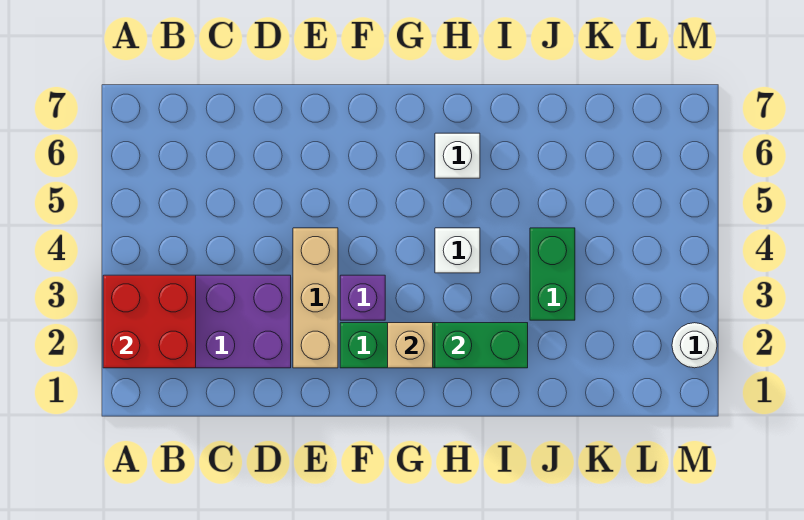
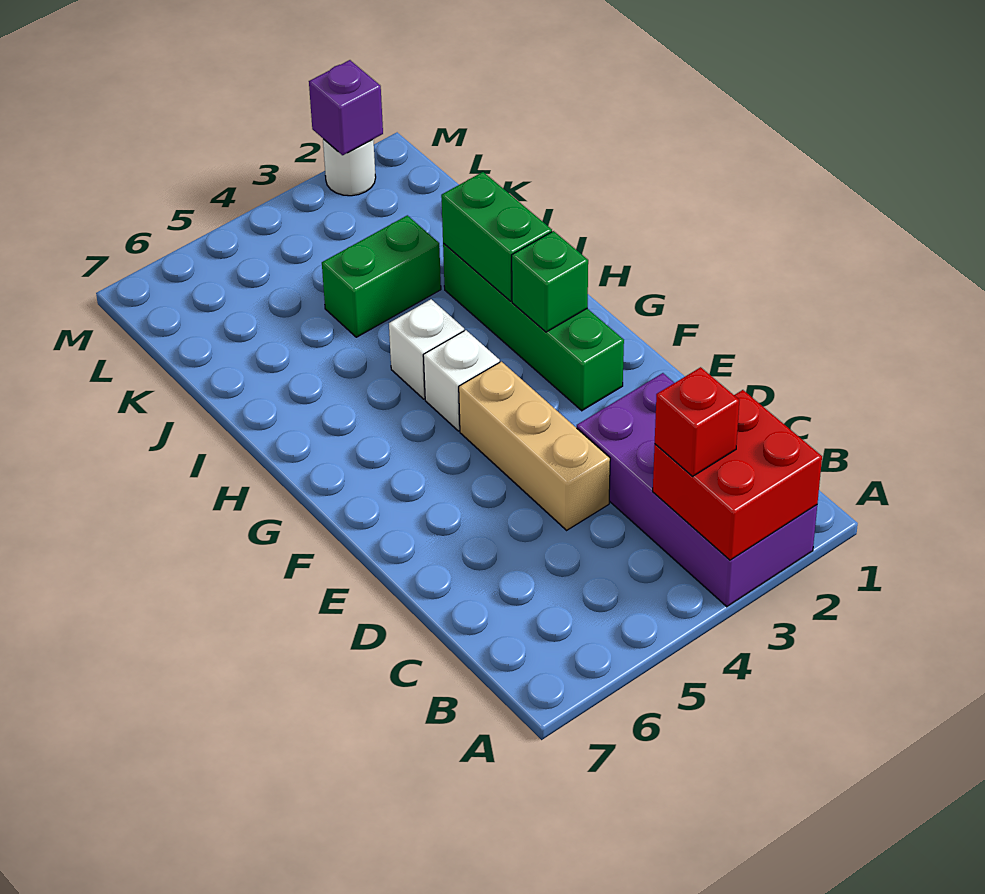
none -> red brick B3 level 3
tan brick E2:E4 level 1 -> tan brick D4:F4 level 1
purple brick F3 level 1 -> purple brick M2 level 2
tan brick G2 level 2 -> green brick G2 level 2
white brick H6 level 1 -> white brick G4 level 1

